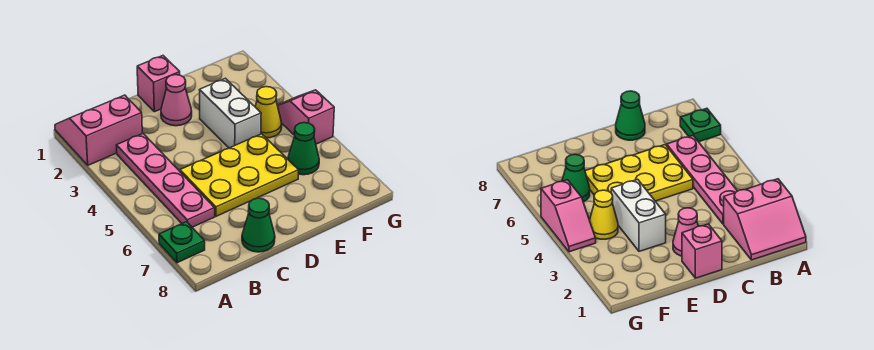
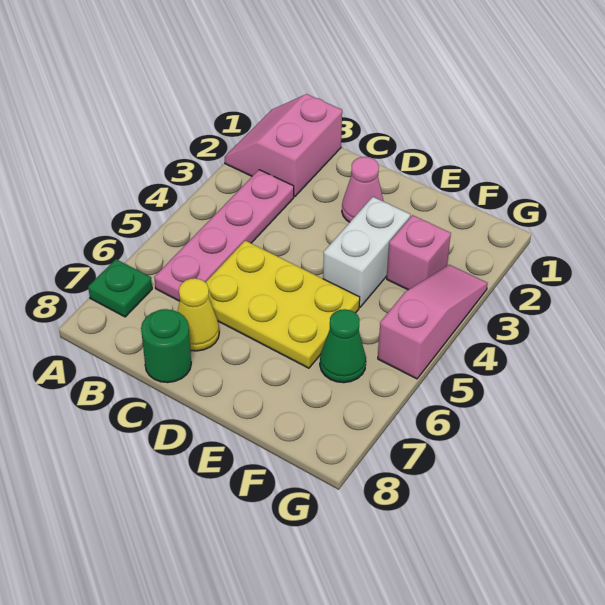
pink slope A1:B2 level 1 top 2 -> pink slope A1:B2 level 1 top B
green cone C8 level 1 -> green round brick C8 level 1
pink brick D1 level 1 -> pink brick F3 level 1
yellow cone F4 level 1 -> yellow cone C7 level 1
pink slope G4:G5 level 1 top 5 -> pink slope G3:G5 level 1 top 5

